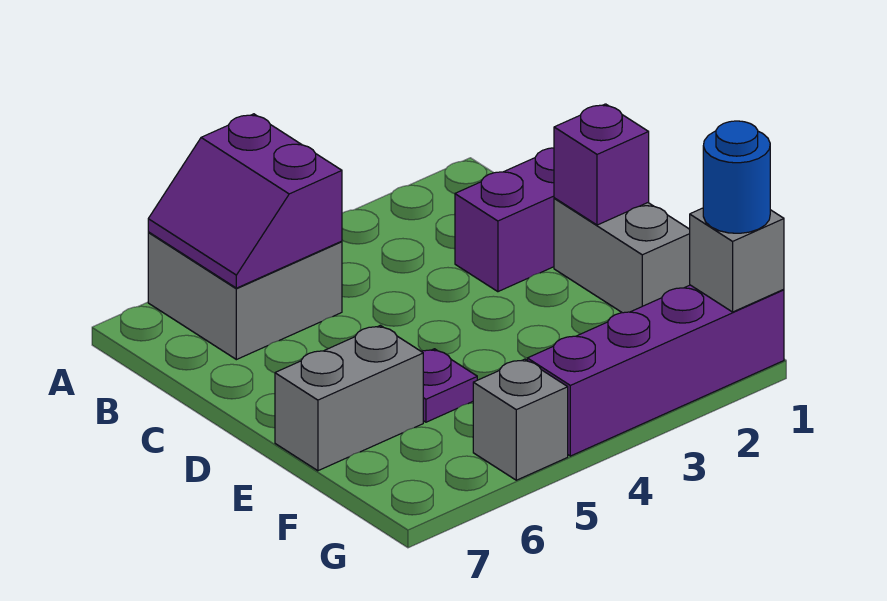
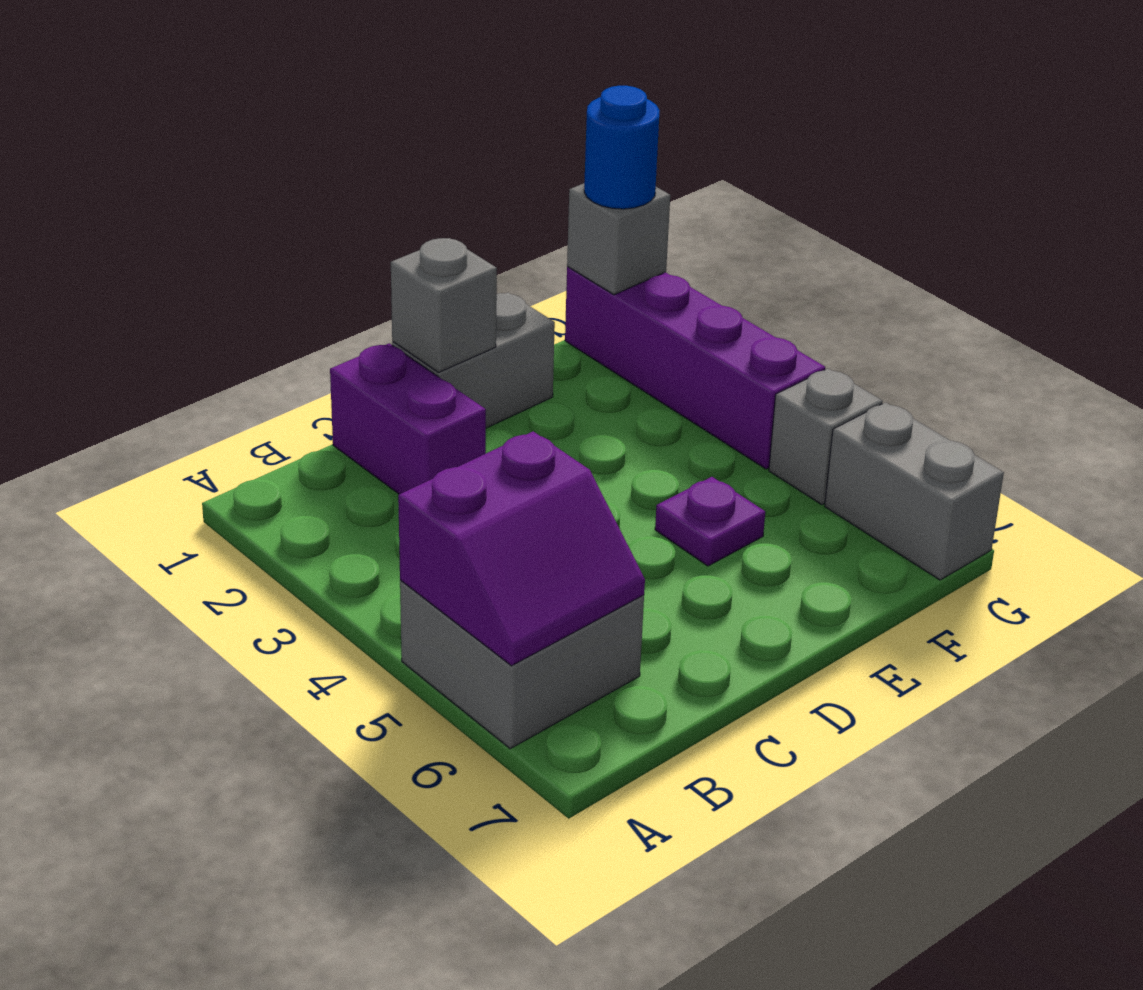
purple brick D1 level 2 -> grey brick D1 level 2
grey brick E6:E7 level 1 -> grey brick G6:G7 level 1

